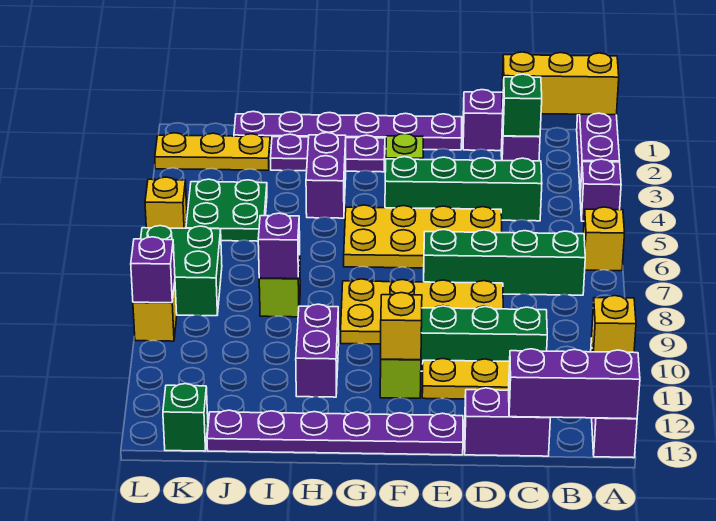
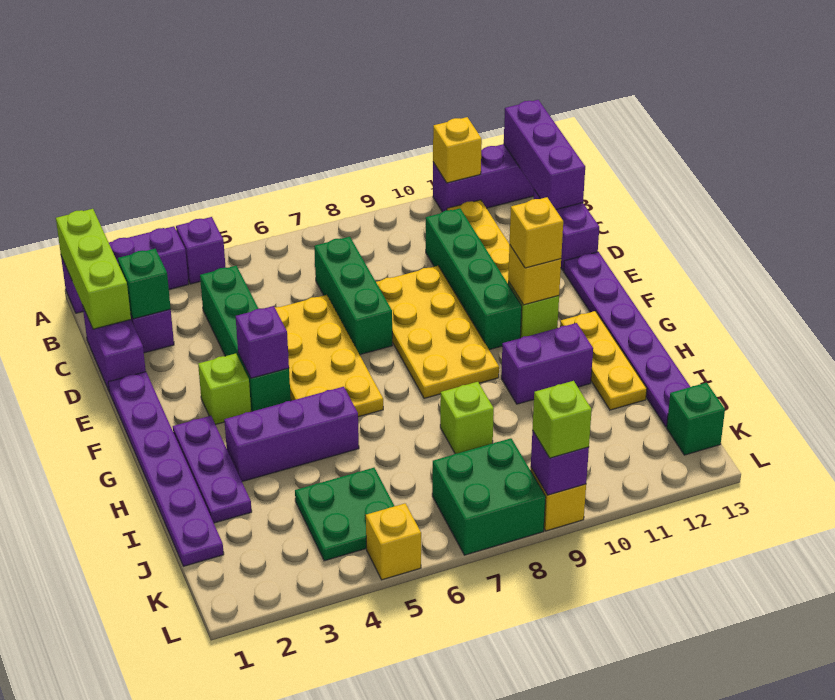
yellow brick A1:C1 level 2 -> lime brick A1:C1 level 2
yellow brick A6 level 1 -> yellow brick F11 level 3
green brick B7:E7 level 1 -> green brick C7:E7 level 1
purple brick H3:H4 level 1 -> purple brick H3:H5 level 1
purple brick I8 level 2 -> purple brick F4 level 2
yellow plate J2:L2 level 1 -> yellow plate G12:I12 level 1
none -> lime brick L9 level 3

